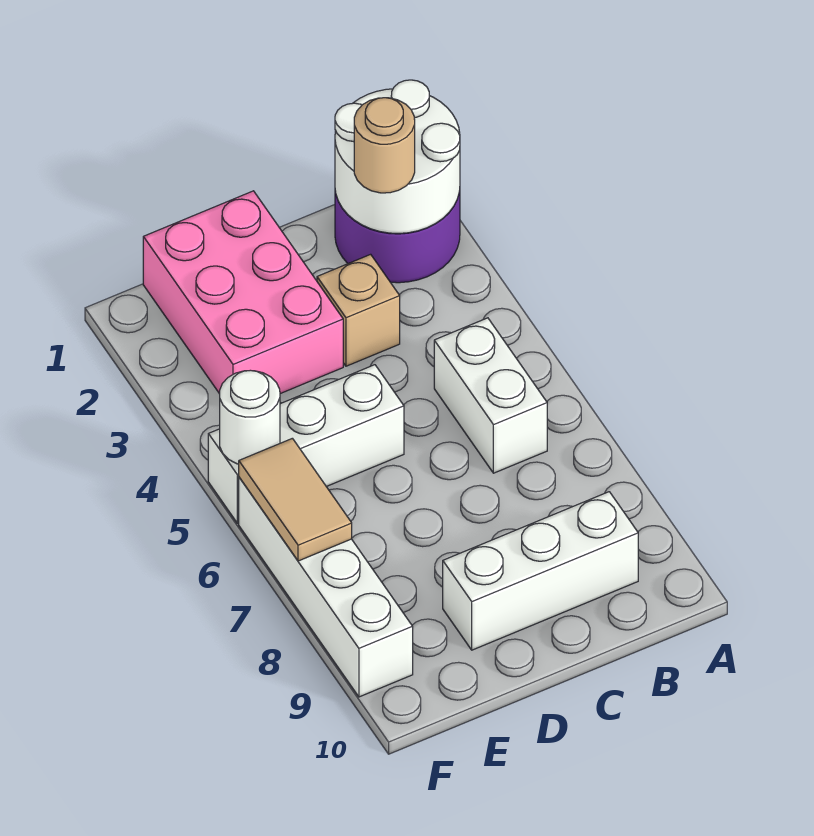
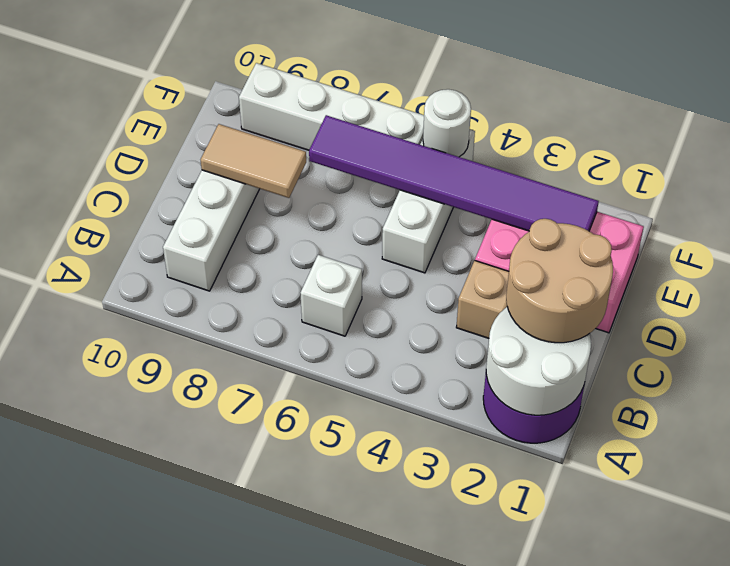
tan round brick B2 level 3 -> tan round brick B1:C2 level 3
white brick B5:B6 level 1 -> white brick B6 level 1
none -> purple tile E2:E7 level 2
tan tile F6:F7 level 2 -> tan tile D8:D9 level 2

